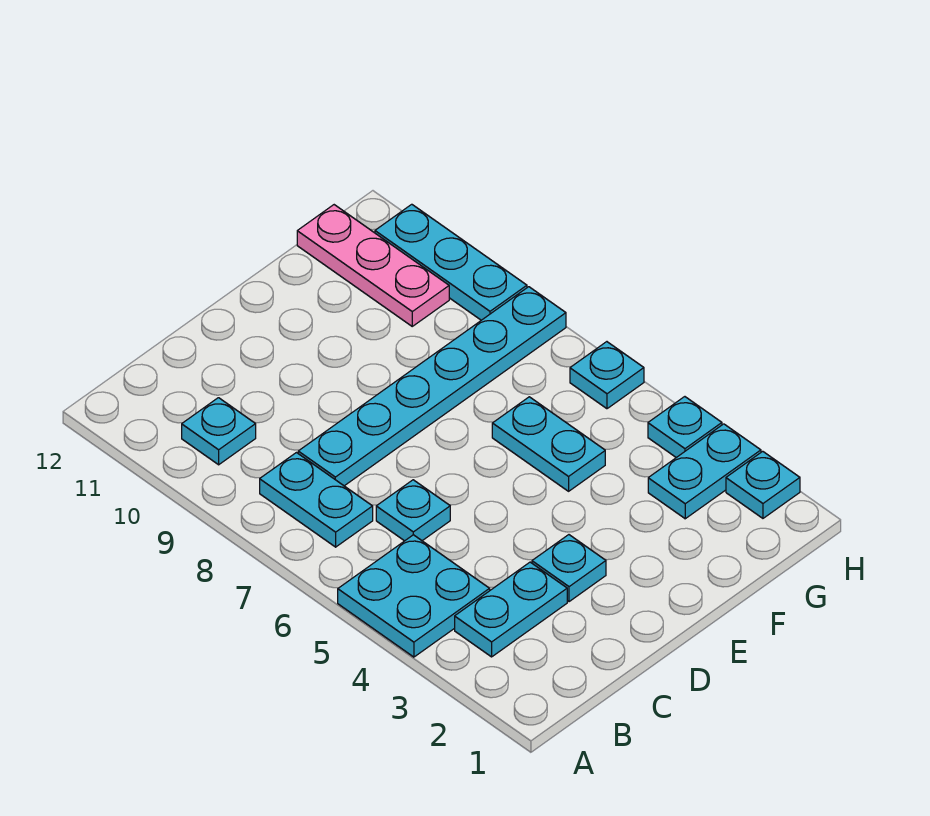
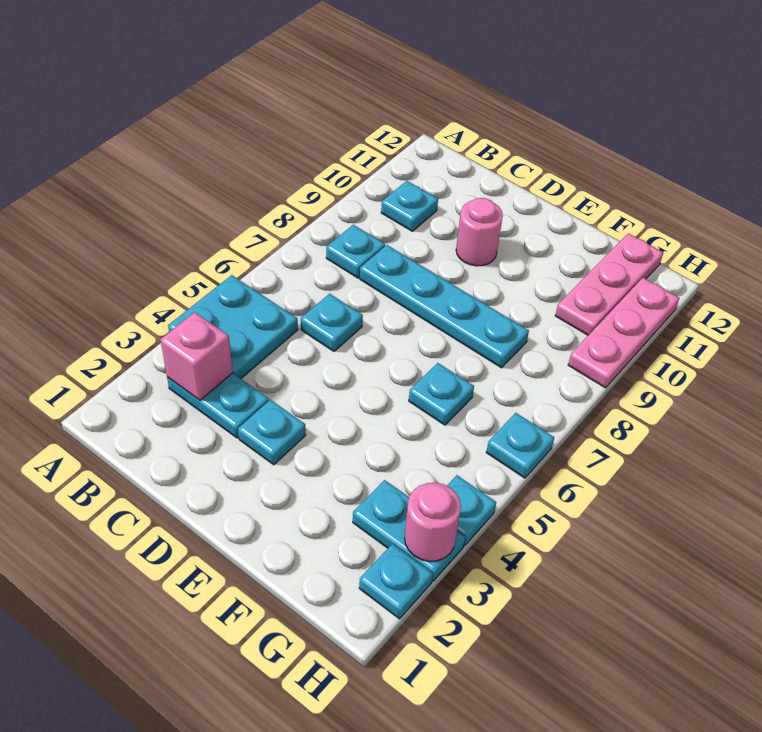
none -> pink brick B3 level 2
cyan plate B7:B8 level 1 -> cyan plate B8 level 1
cyan plate C8:H8 level 1 -> cyan plate C8:F8 level 1
none -> pink round brick D10 level 1
cyan plate F5:F6 level 1 -> cyan plate F6 level 1
none -> pink round brick H3 level 2
cyan plate H9:H11 level 1 -> pink plate H9:H11 level 1

